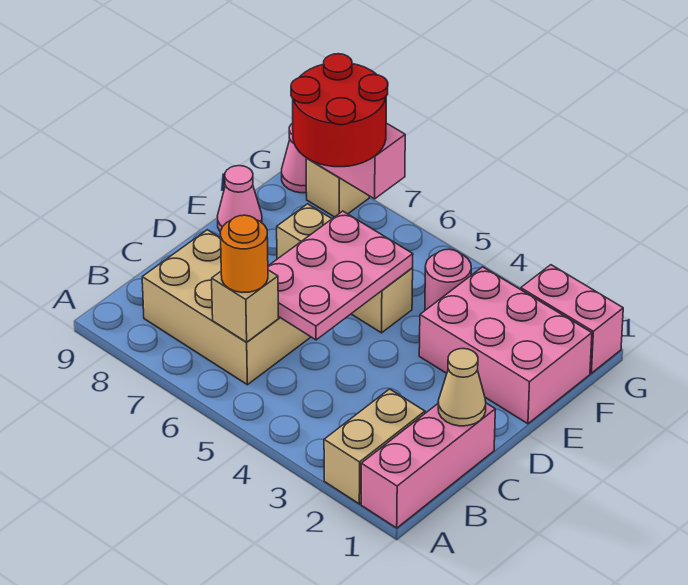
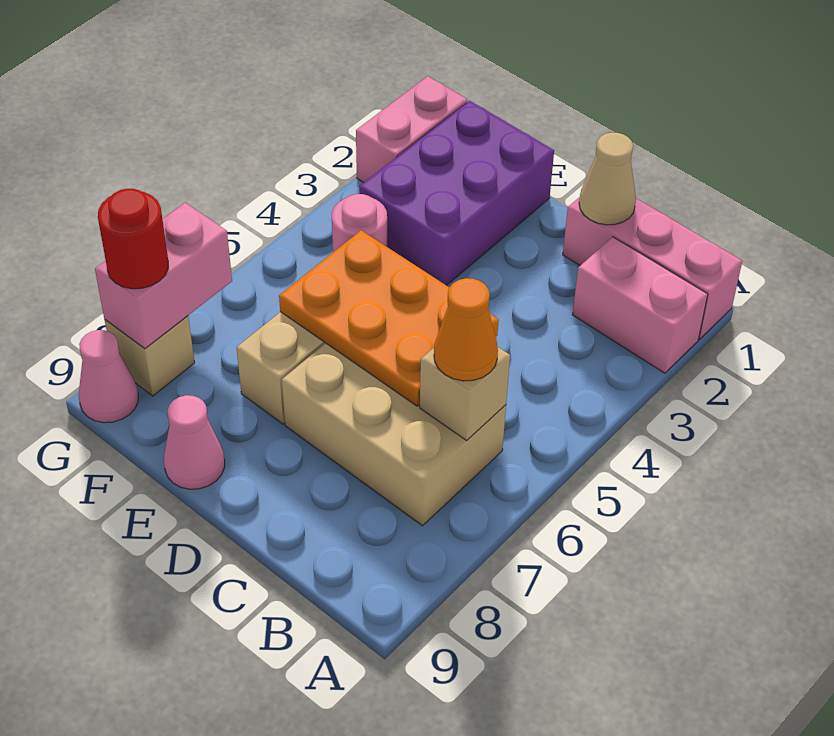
tan brick A2:B2 level 1 -> pink brick A2:B2 level 1
tan brick B6:C8 level 1 -> tan brick B6:D7 level 1
orange round brick B6 level 3 -> orange cone B6 level 3
pink plate C5:E6 level 2 -> orange plate C5:E6 level 2
pink brick E1:F3 level 1 -> purple brick E1:F3 level 1
red round brick F7:G8 level 3 -> red round brick G8 level 3

